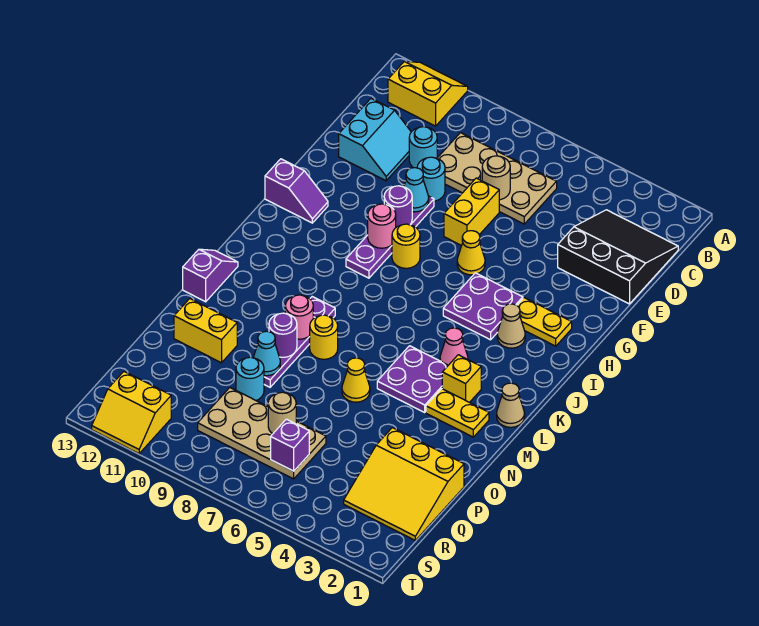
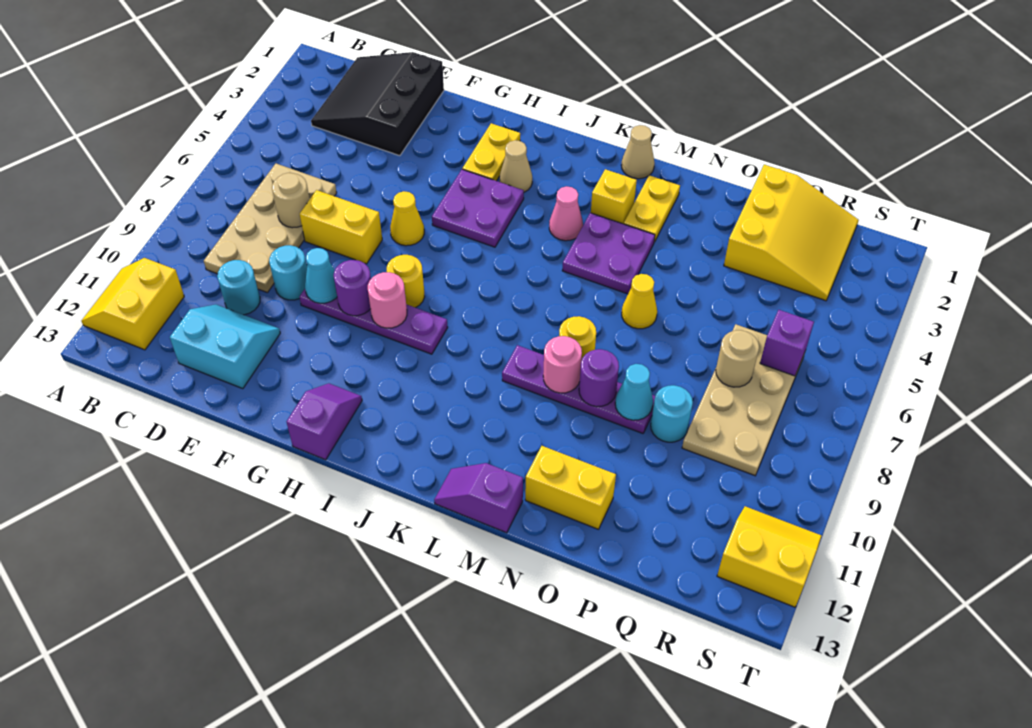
yellow brick O11:O12 level 1 -> yellow brick N12:O12 level 1
yellow slope S11:T12 level 1 top S -> yellow slope S11:T12 level 1 top 12

